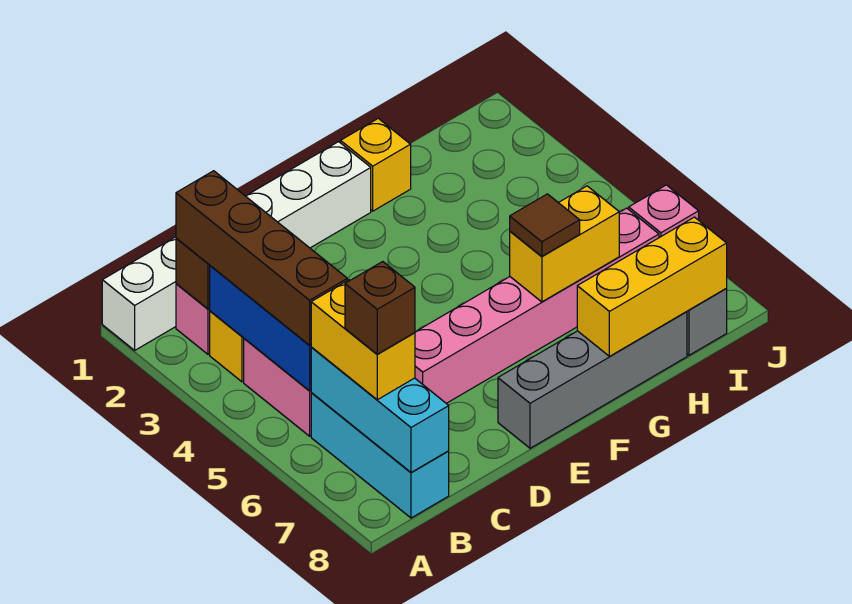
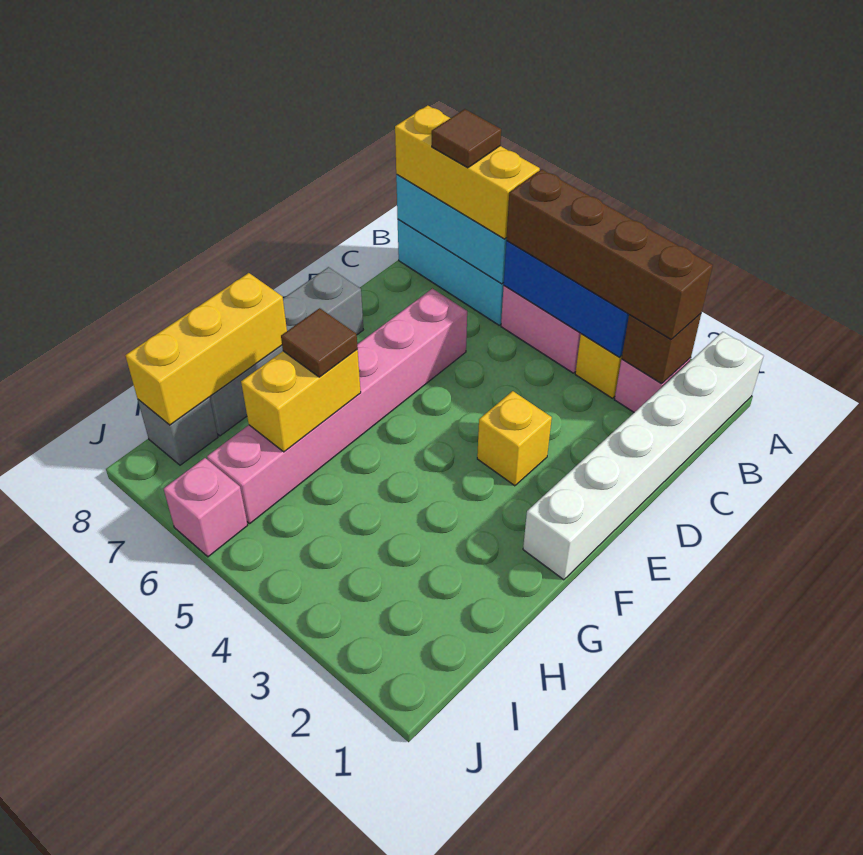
yellow brick B6:B7 level 3 -> yellow brick B6:B8 level 3
brown brick B7 level 4 -> brown tile B7 level 4
yellow brick G1 level 1 -> yellow brick E3 level 1

